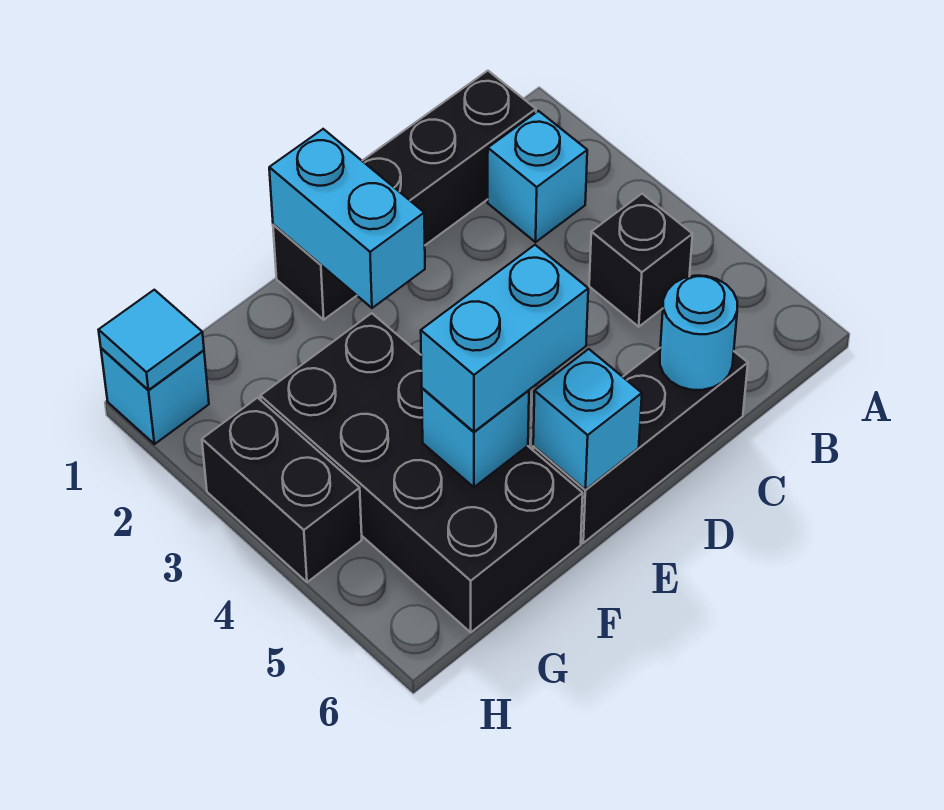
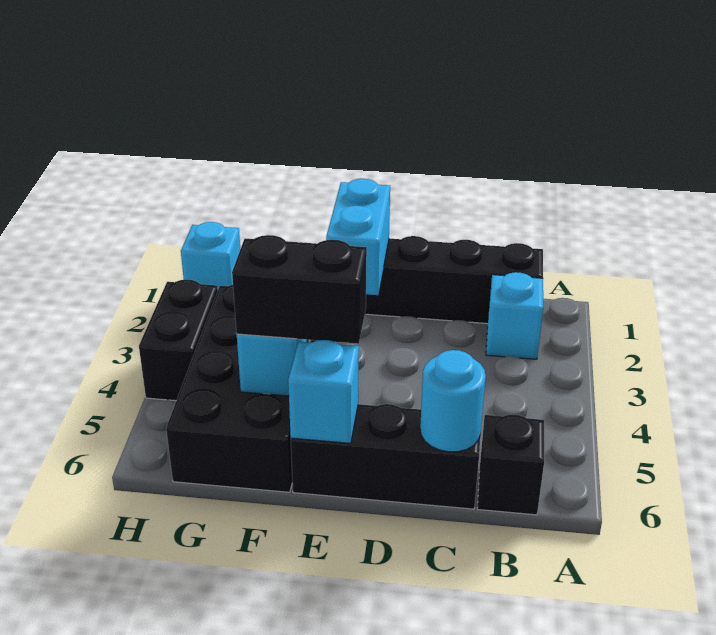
black brick B4 level 1 -> black brick B6 level 1
cyan brick E5:F5 level 3 -> black brick E5:F5 level 3
cyan tile H1 level 2 -> none

